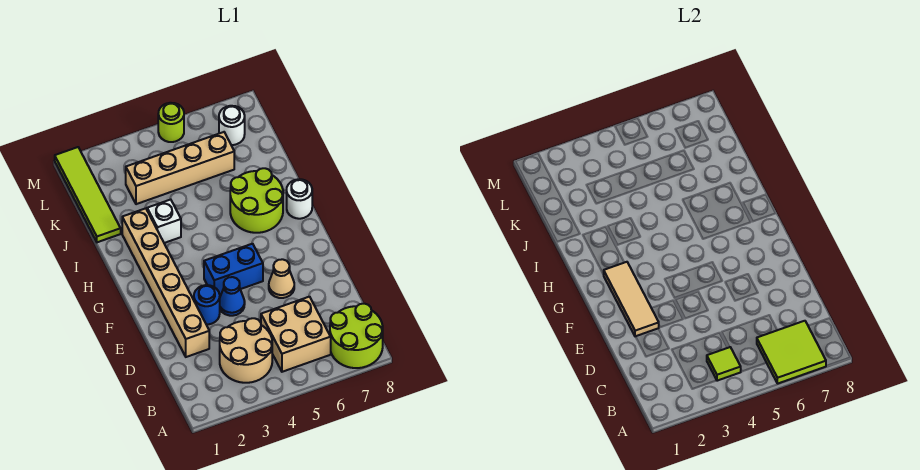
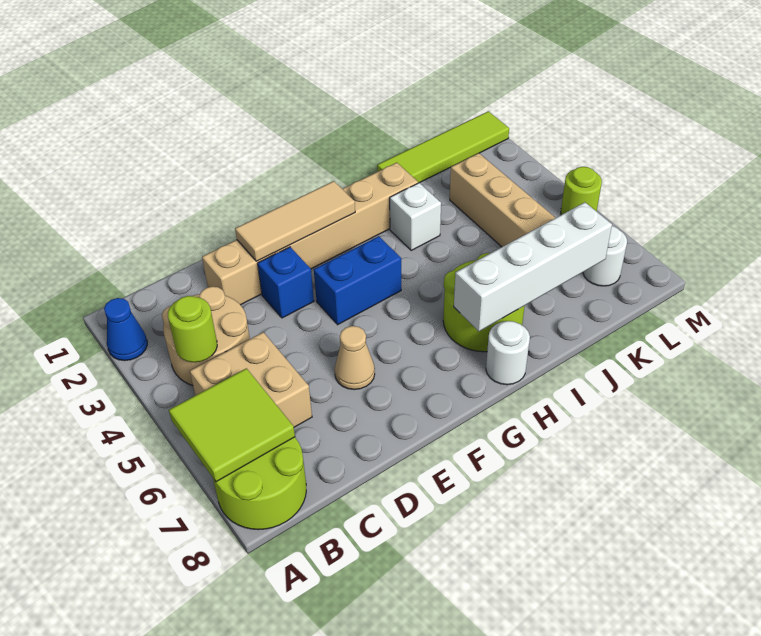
lime tile B4 level 2 -> lime round brick B4 level 2
blue round brick E3 level 1 -> blue brick E3 level 1
blue cone E4 level 1 -> blue cone A2 level 1
blue brick F4:F5 level 1 -> blue brick F4:G4 level 1
none -> white brick H7:K7 level 2

